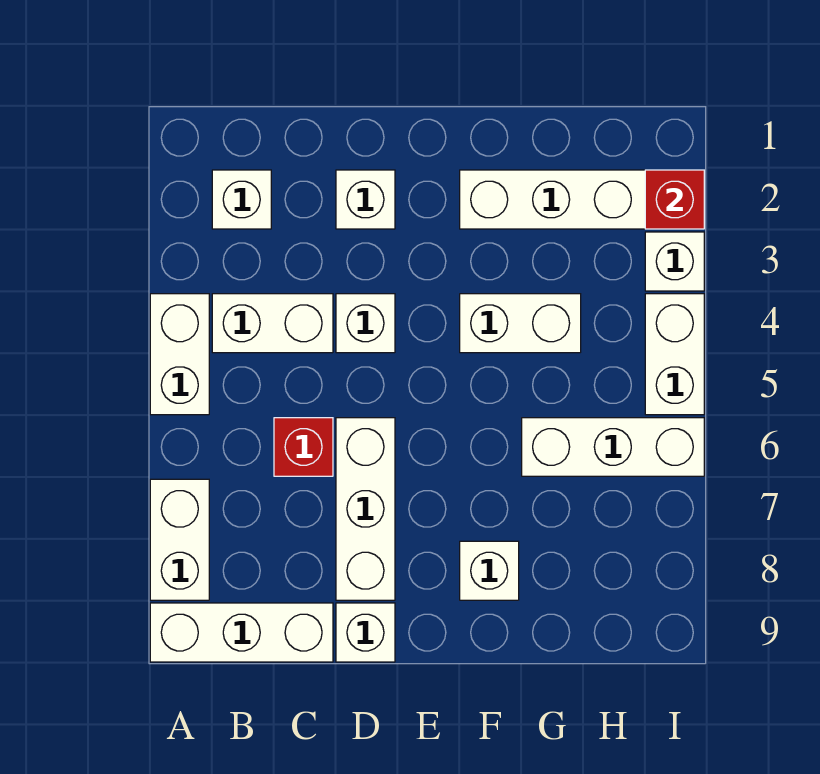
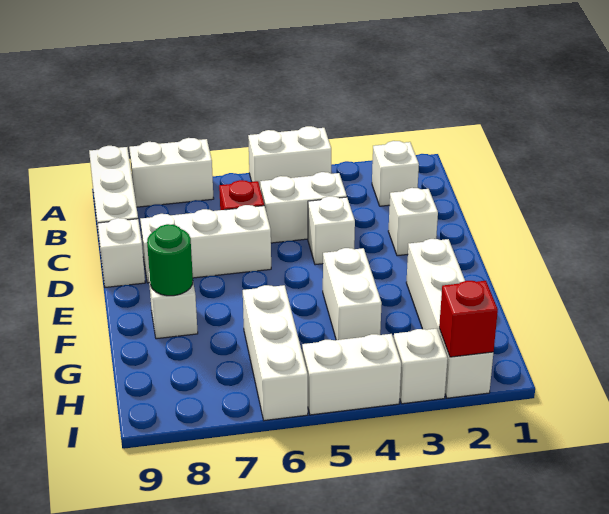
white brick B4:C4 level 1 -> white brick C4:C5 level 1
none -> green round brick F8 level 2

